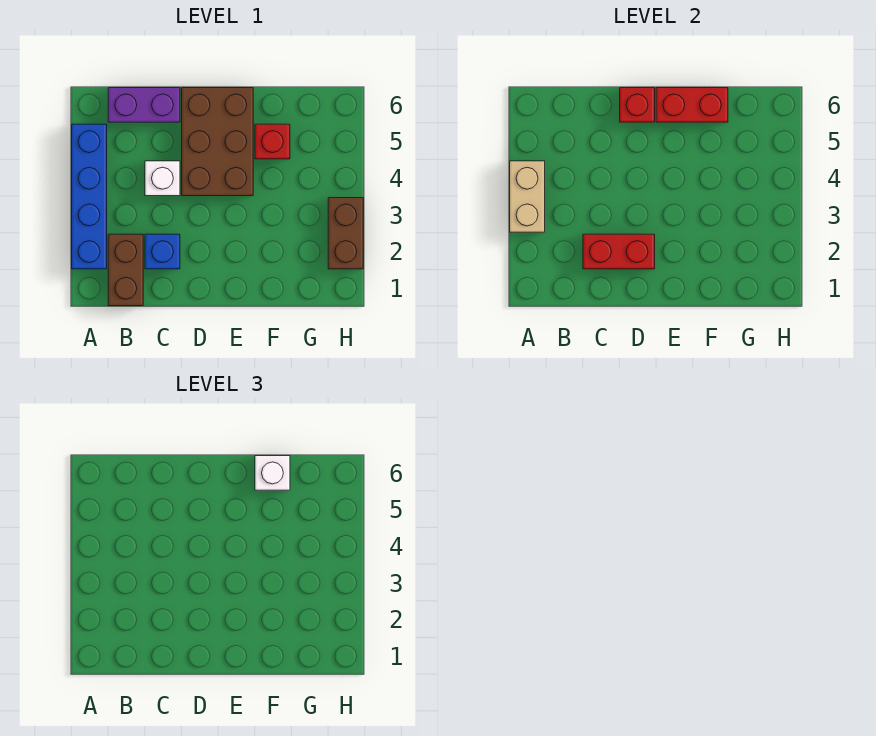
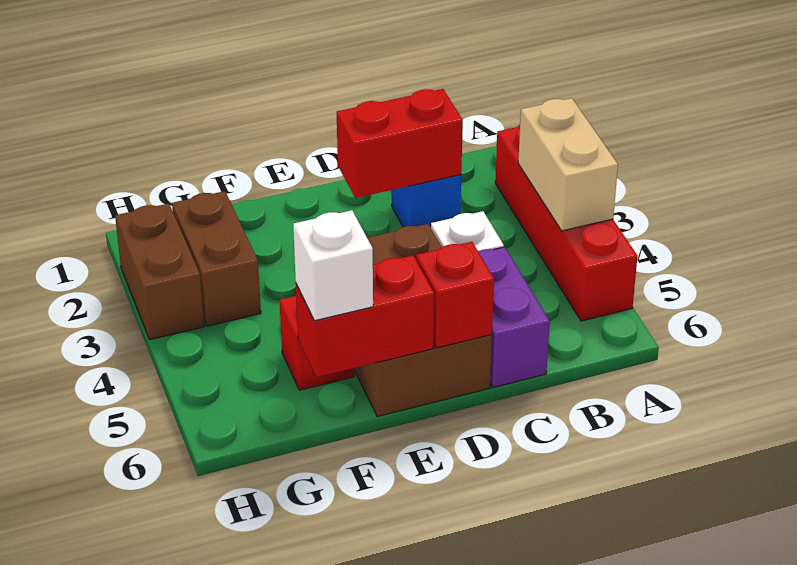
blue brick A2:A5 level 1 -> red brick A2:A5 level 1
brown brick B1:B2 level 1 -> brown brick G2:G3 level 1
purple brick B6:C6 level 1 -> purple brick C5:C6 level 1

